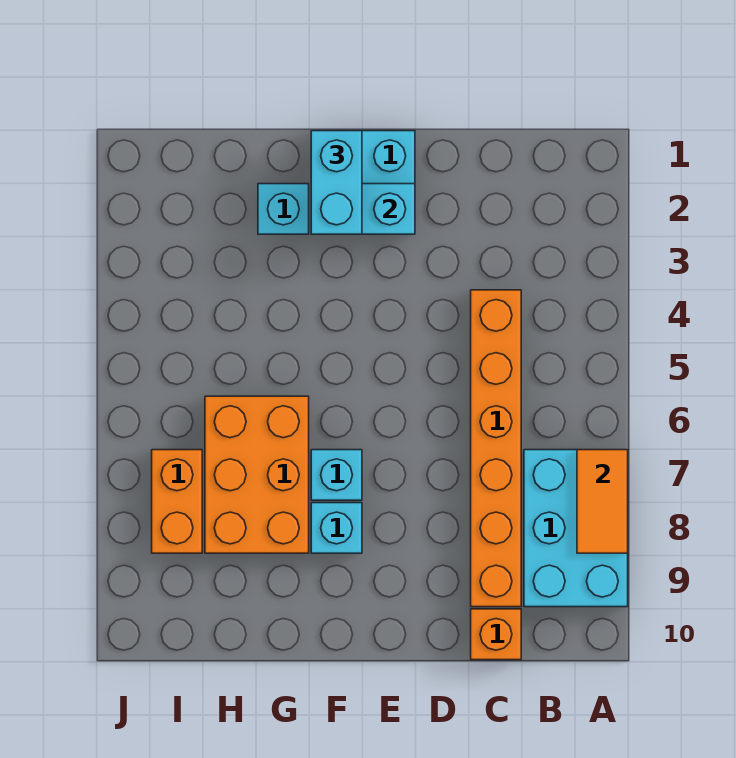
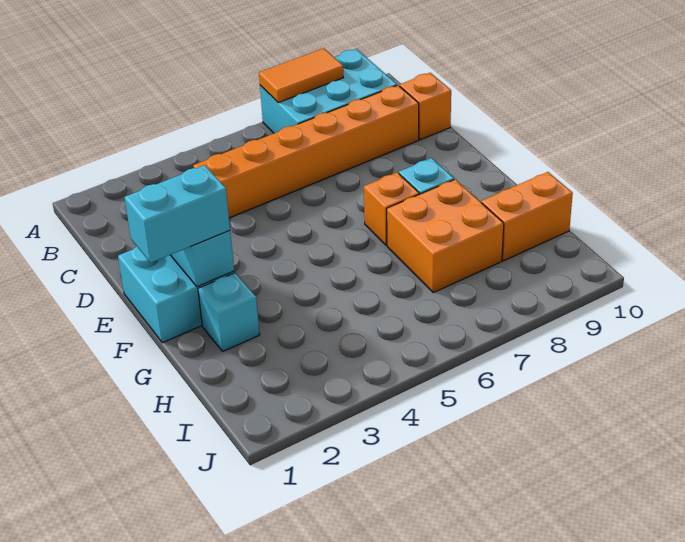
cyan brick F7 level 1 -> orange brick F7 level 1
orange brick G6:H8 level 1 -> orange brick G7:H8 level 1
orange brick I7:I8 level 1 -> orange brick H9:H10 level 1

